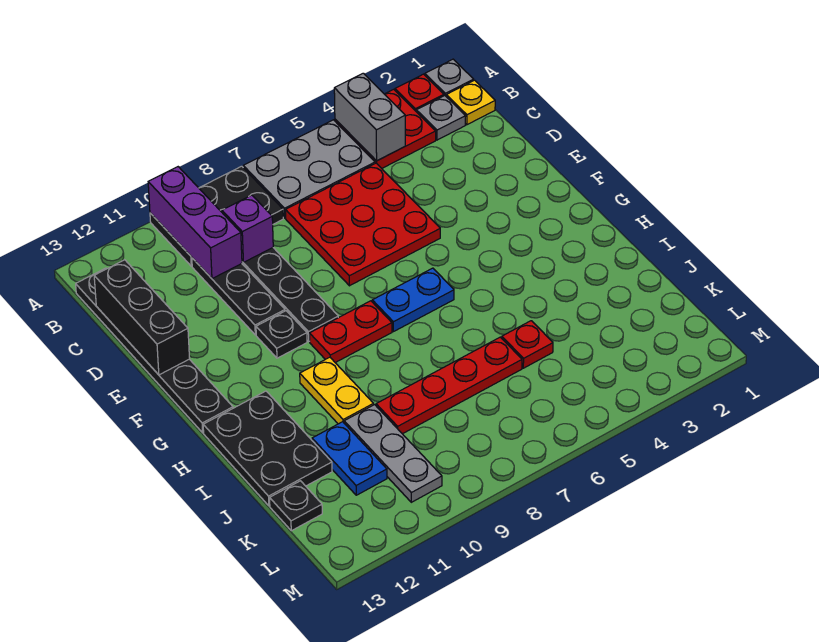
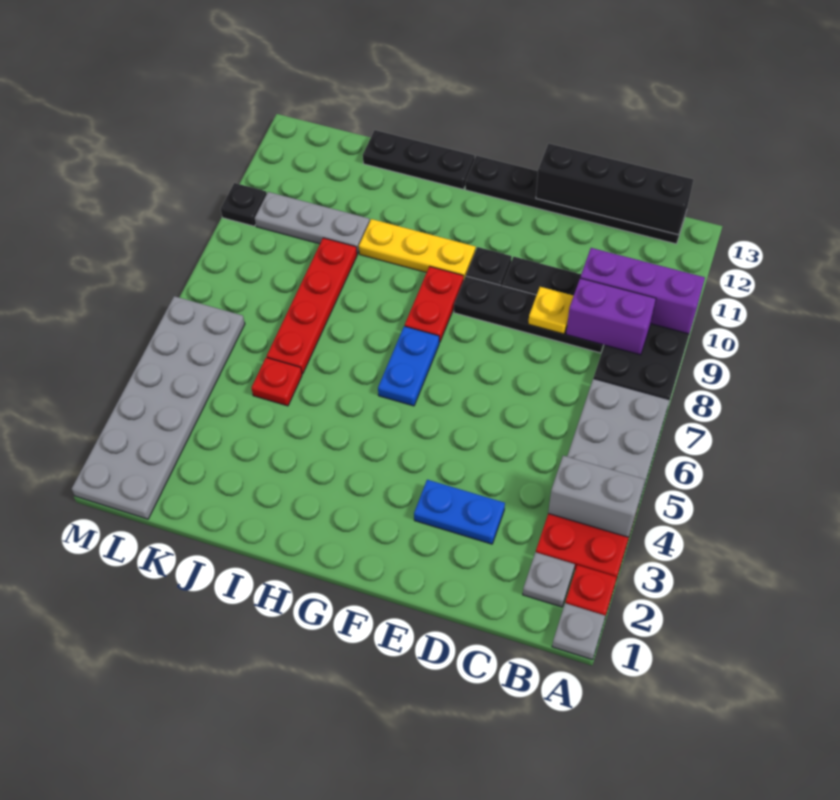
yellow plate B1 level 1 -> yellow plate D9 level 2
red plate C5:E7 level 1 -> none
purple brick C9 level 2 -> purple brick B9:C9 level 2
black brick C13:E13 level 2 -> black brick B13:E13 level 2
yellow plate H10:I10 level 1 -> yellow plate G10:I10 level 1
black plate H12:J13 level 1 -> black plate H13:J13 level 1
blue plate J11:K11 level 1 -> blue plate D3:E3 level 1
black plate K13 level 1 -> black plate M10 level 1
none -> grey plate L1:M6 level 1

